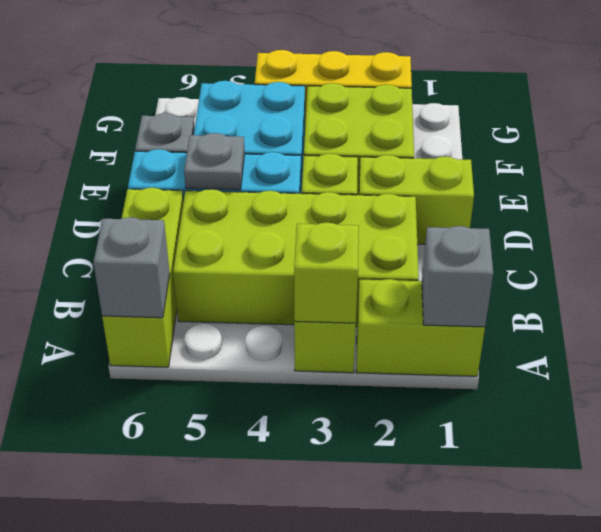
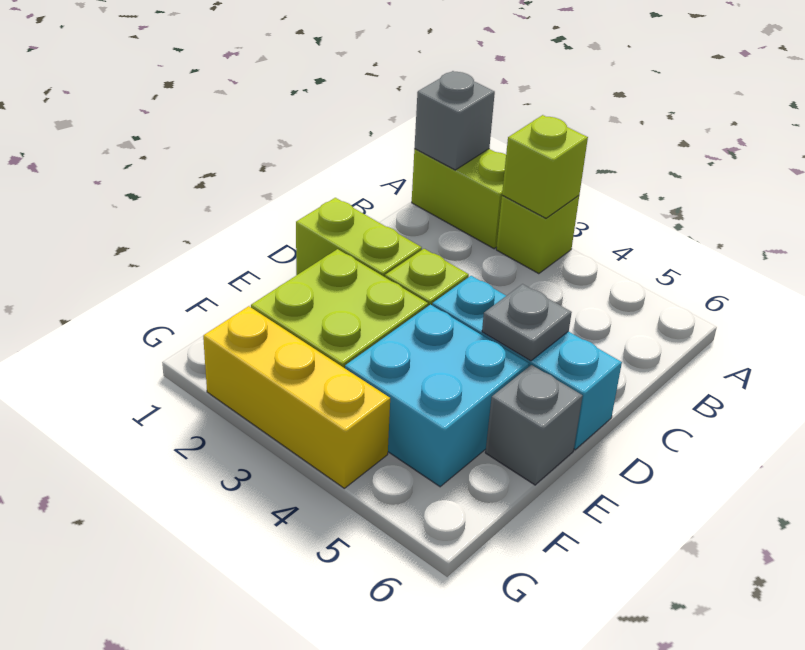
lime brick A6:C6 level 1 -> none
grey brick A6 level 2 -> none
lime brick B2:C5 level 1 -> none

